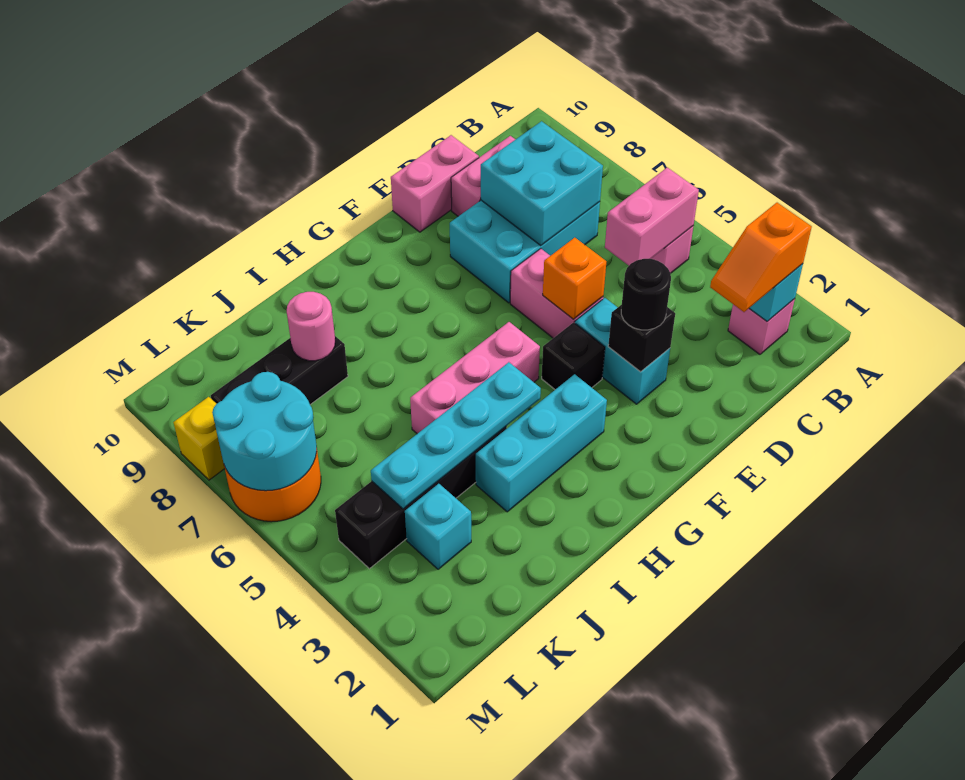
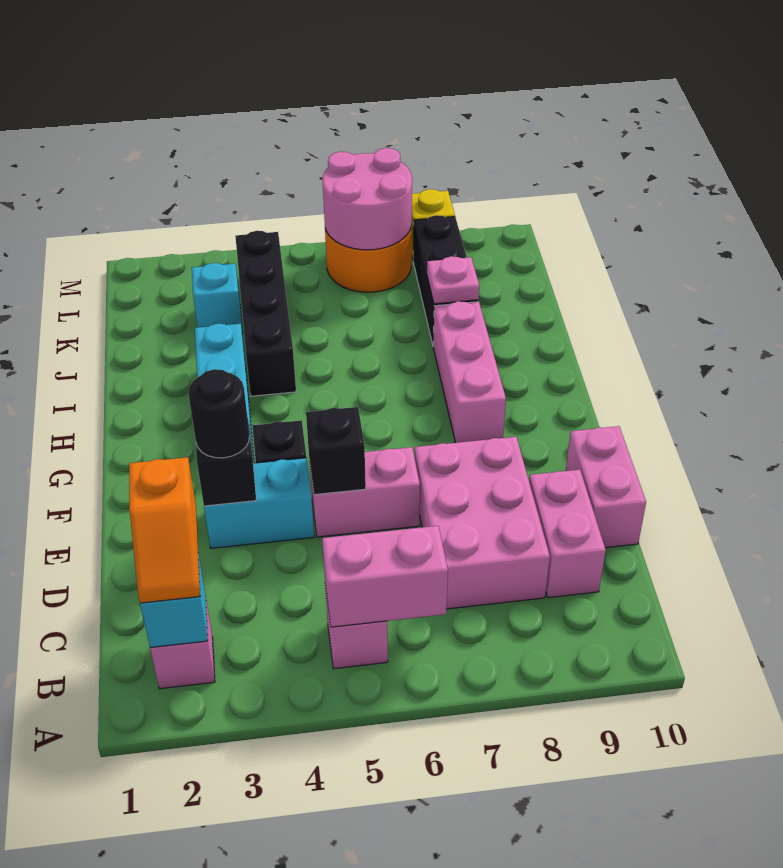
orange slope B2:C2 level 3 top B -> orange slope B2:C2 level 3 top C
pink brick B5:C5 level 2 -> pink brick B5:B6 level 2
cyan brick C7:E8 level 1 -> pink brick C7:E8 level 1
cyan brick C7:D8 level 2 -> none
orange brick E5 level 2 -> black brick E5 level 2
pink brick G5:I5 level 1 -> pink brick G8:I8 level 1
cyan plate H4:K4 level 2 -> none
pink round brick J8 level 2 -> pink plate J8 level 2
cyan round brick L6:M7 level 2 -> pink round brick L6:M7 level 2

